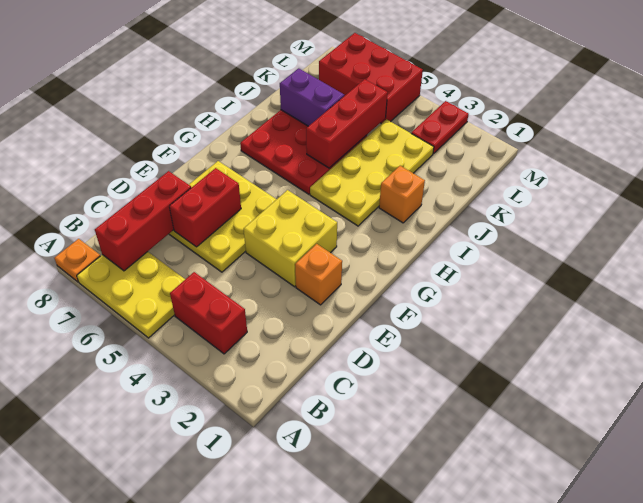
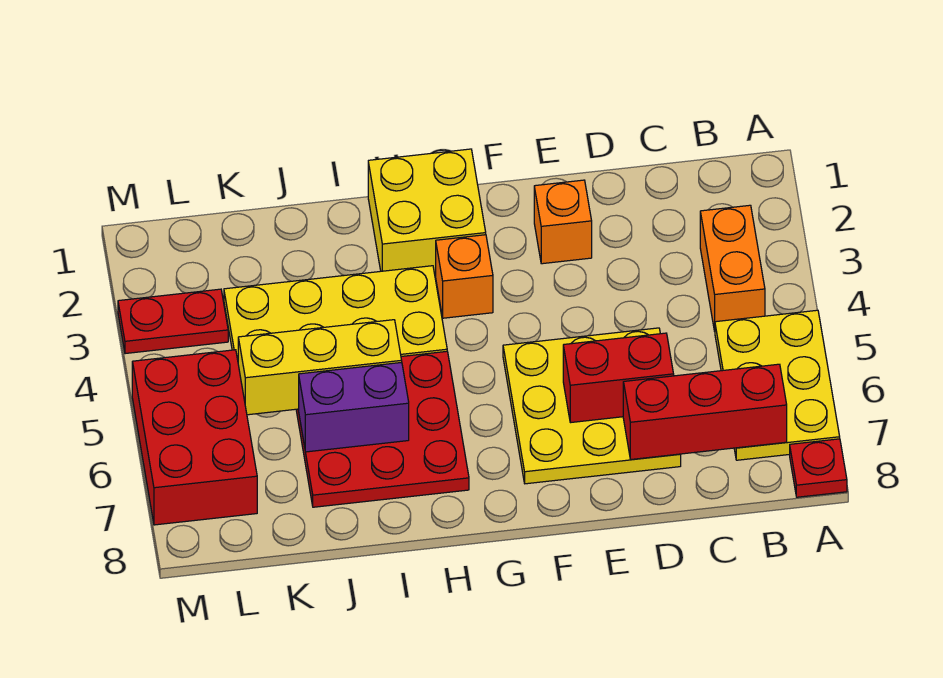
orange plate A8 level 1 -> red plate A8 level 1
red brick B3:B4 level 1 -> orange brick B3:B4 level 1
yellow brick E3:F4 level 1 -> yellow brick G1:H2 level 1
orange brick I2 level 1 -> orange brick G3 level 1
red brick I5:K5 level 2 -> yellow brick I5:K5 level 2
purple brick J6:J7 level 2 -> purple brick I6:J6 level 2

